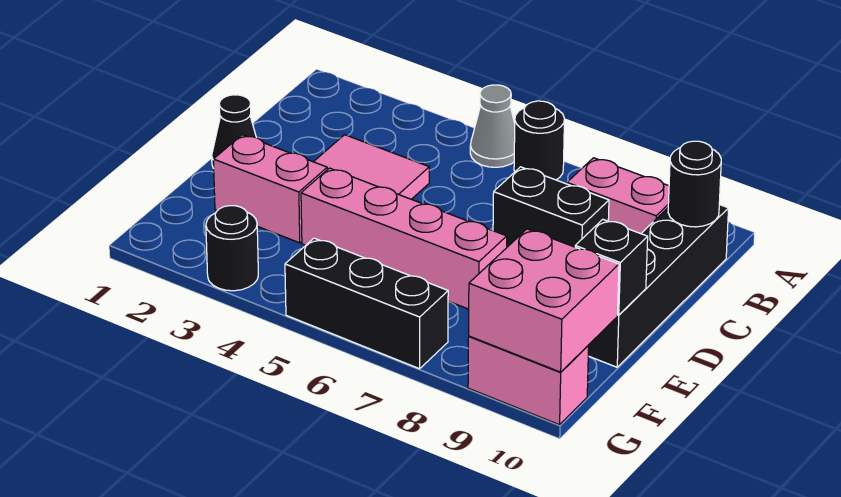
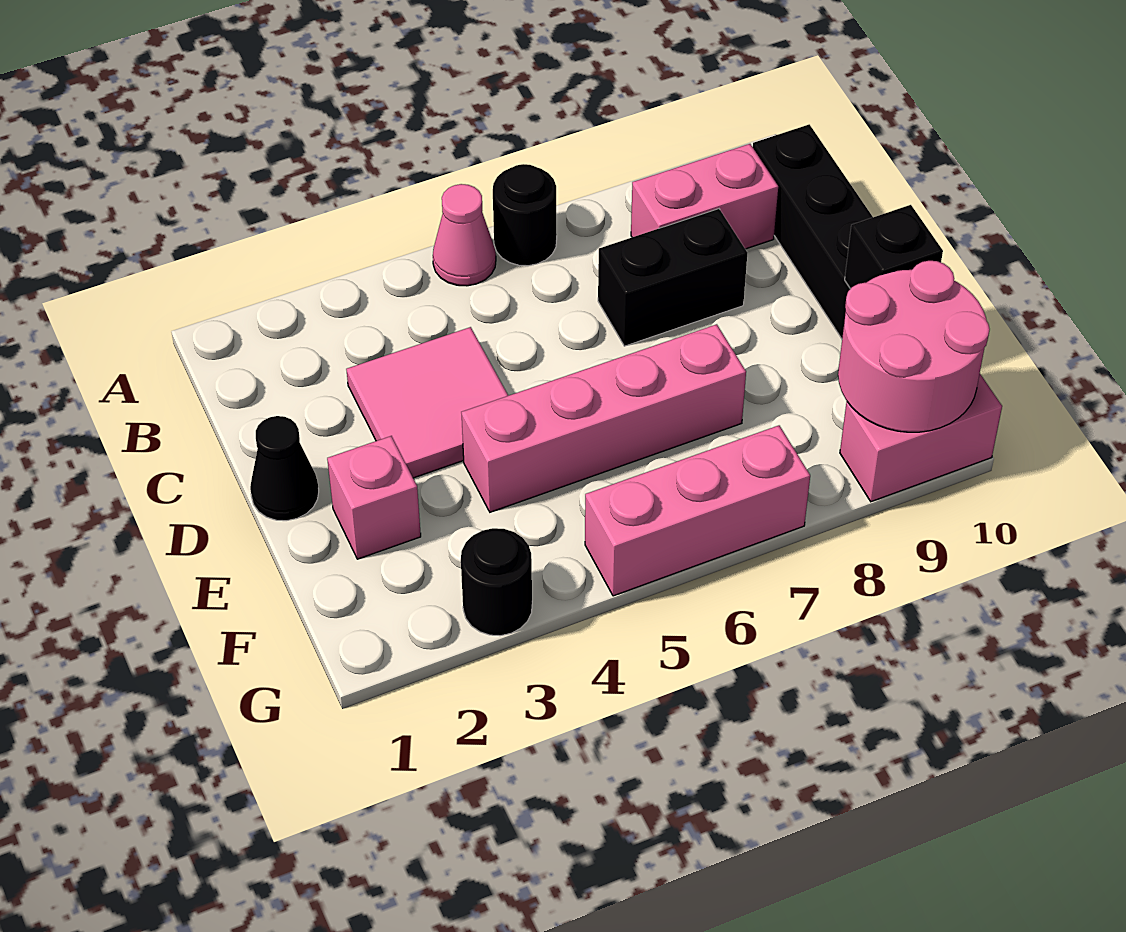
grey cone A5 level 1 -> pink cone A5 level 1
black round brick B10 level 2 -> none
pink brick E2:E3 level 1 -> pink brick E2 level 1
pink brick F9:G10 level 2 -> pink round brick F9:G10 level 2
black brick G5:G7 level 1 -> pink brick G5:G7 level 1

